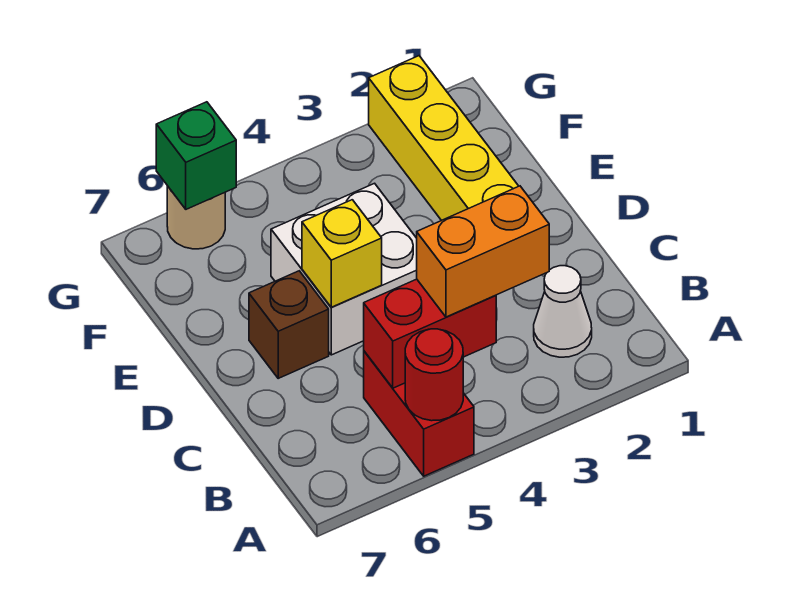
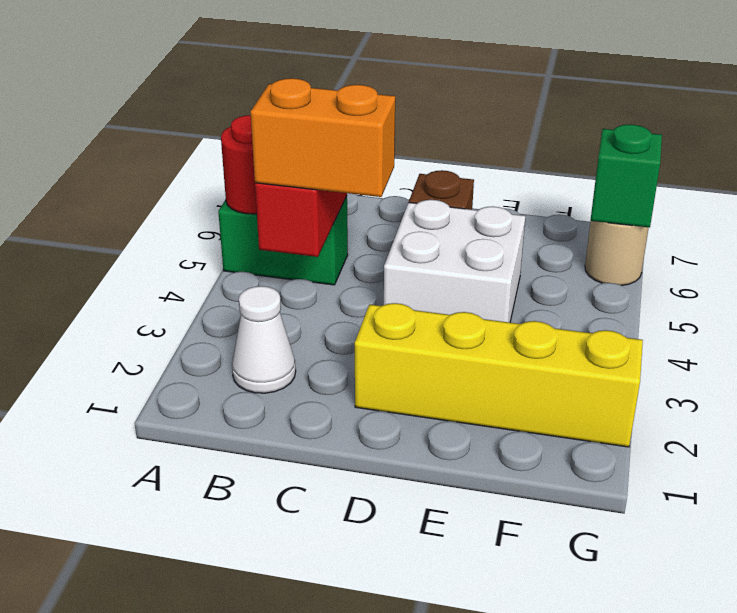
red brick A5:B5 level 1 -> green brick A5:B5 level 1
orange brick B3:B4 level 3 -> orange brick B4:C4 level 3
yellow brick D5 level 2 -> none

